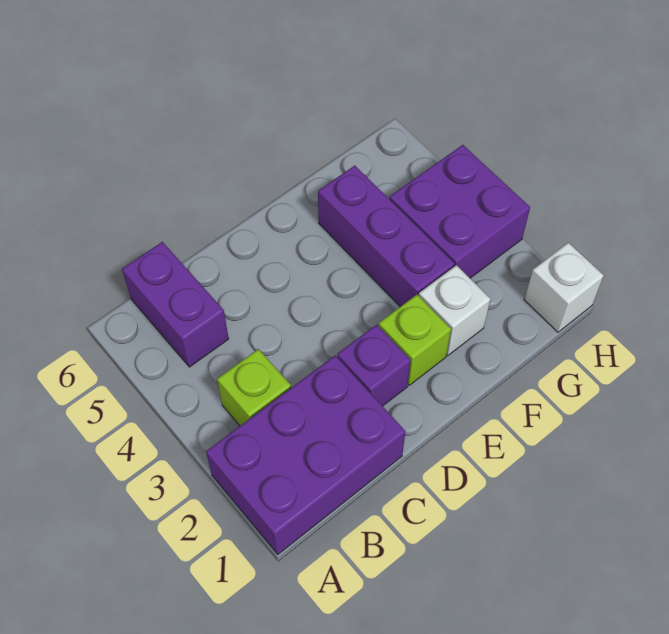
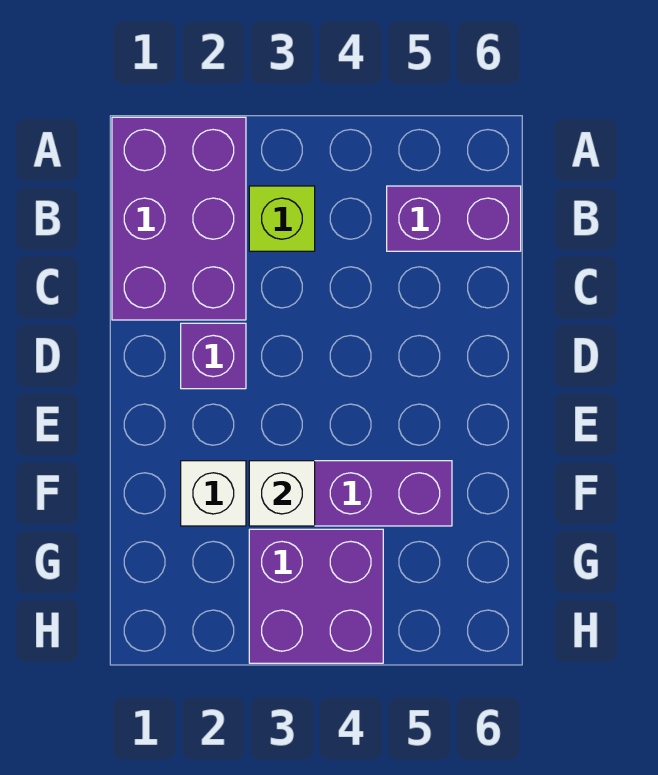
lime brick E2 level 1 -> none
white brick H1 level 1 -> white brick F3 level 2

